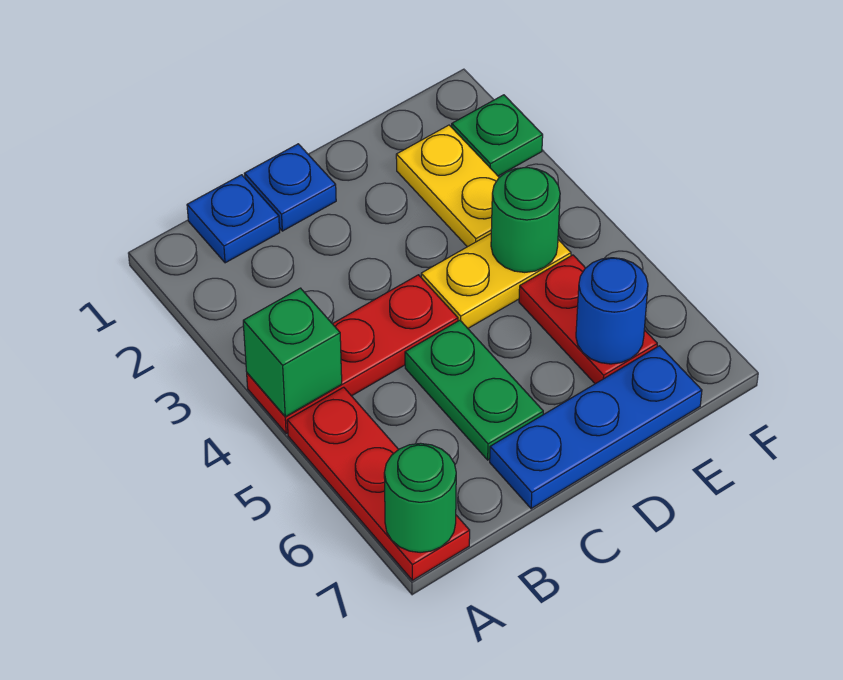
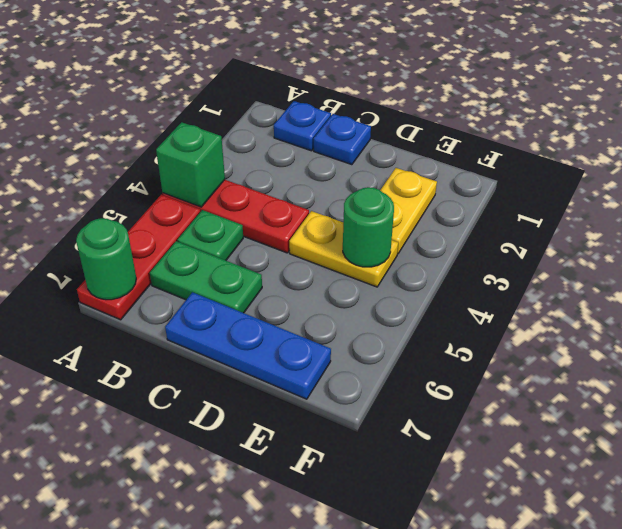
green plate C5:C6 level 1 -> green plate B6:C6 level 1
red plate E5:E6 level 1 -> none
blue round brick E6 level 2 -> none
green plate F2 level 1 -> green plate B5 level 1

